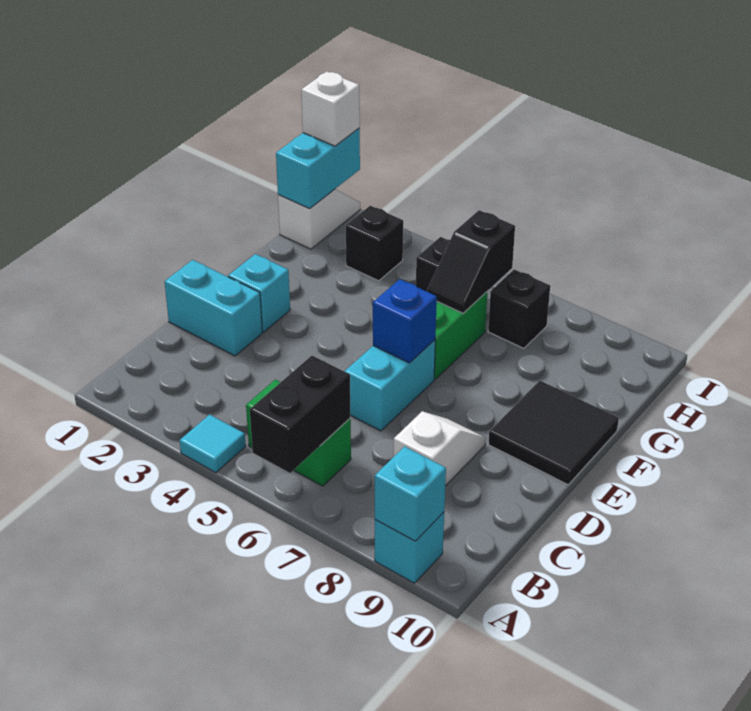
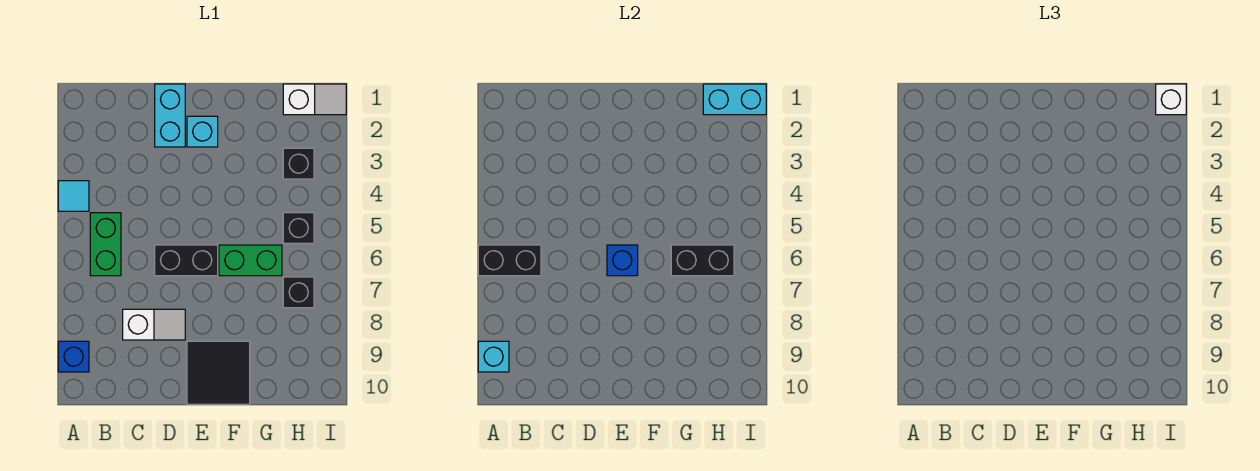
cyan brick A9 level 1 -> blue brick A9 level 1
cyan brick D6:E6 level 1 -> black brick D6:E6 level 1
black slope G6:H6 level 2 top H -> black brick G6:H6 level 2

